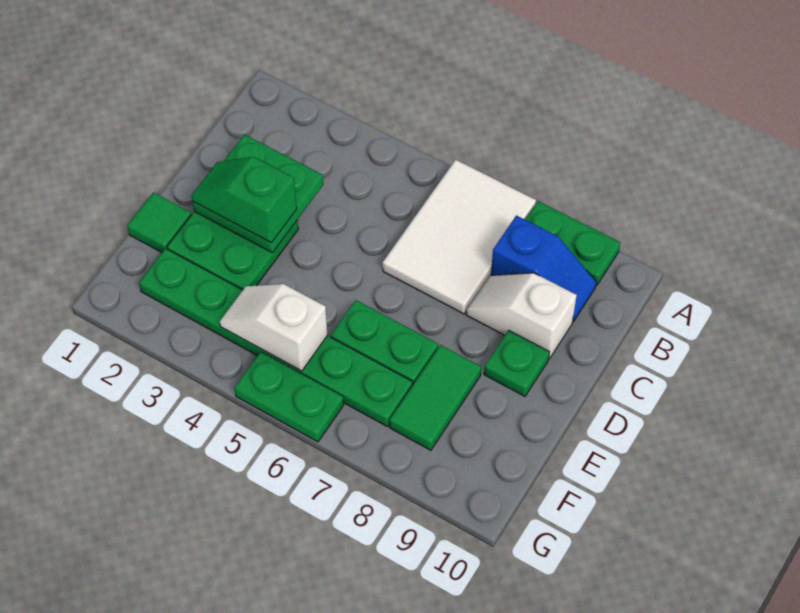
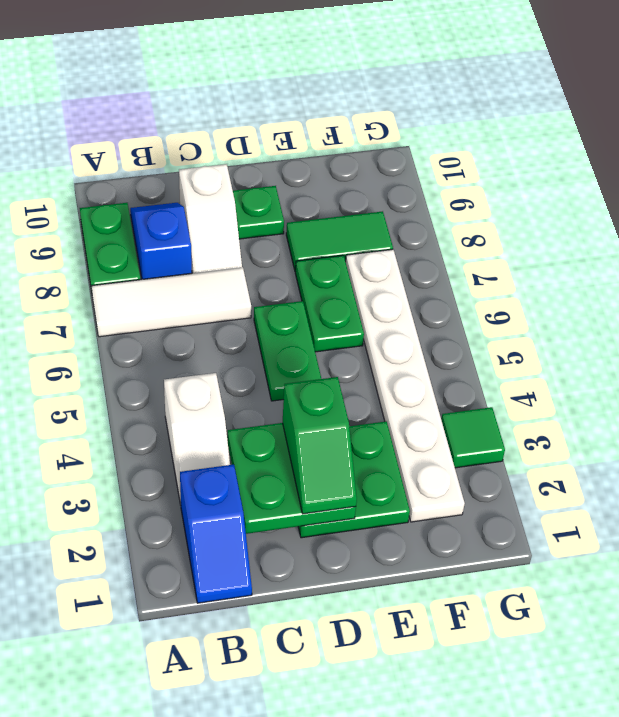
white tile A6:C7 level 1 -> white tile A7:C7 level 1
none -> blue slope B1:B2 level 1 top 2
green tile E1 level 1 -> green tile G3 level 1
green plate F2:F7 level 1 -> white plate F2:F7 level 1
white slope F4:F5 level 2 top 5 -> white slope B3:B4 level 1 top 4
green plate G5:G6 level 1 -> green plate D5:D6 level 1

